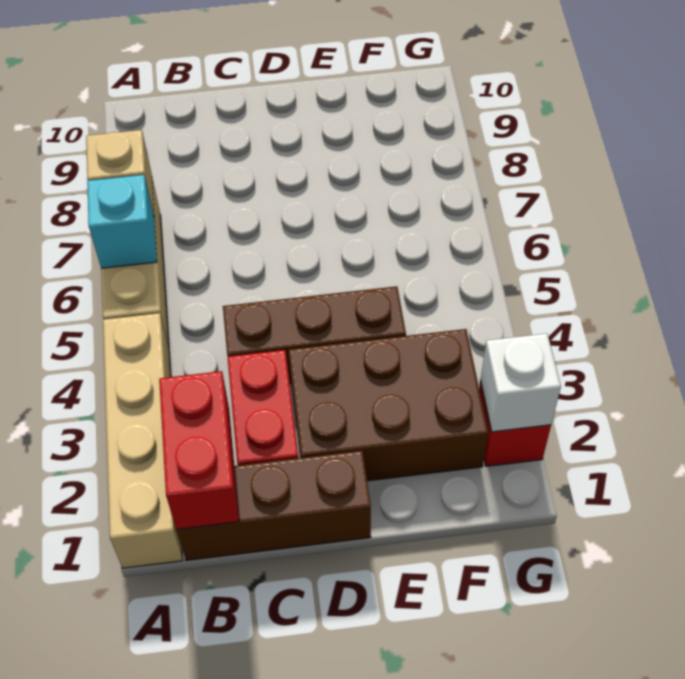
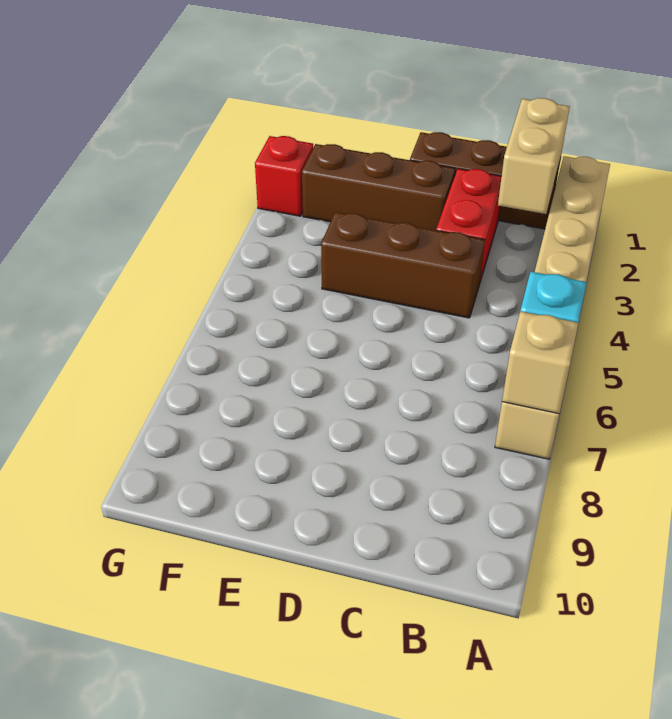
red brick B1:B2 level 2 -> tan brick B1:B2 level 2
brown brick D2:F3 level 1 -> brown brick D2:F2 level 1
white brick G2 level 2 -> none

